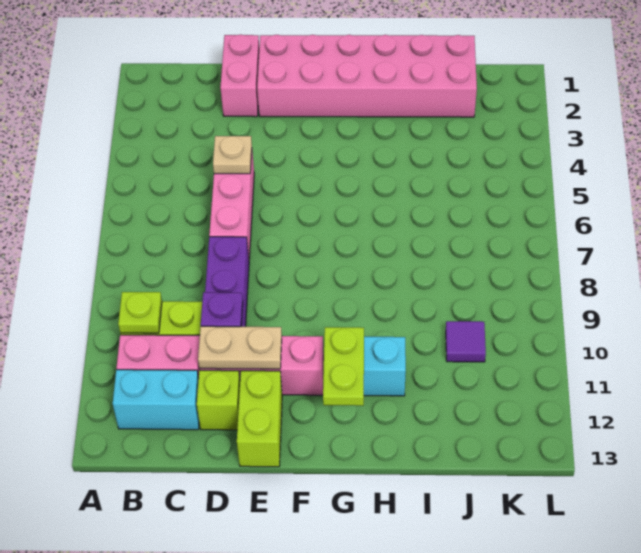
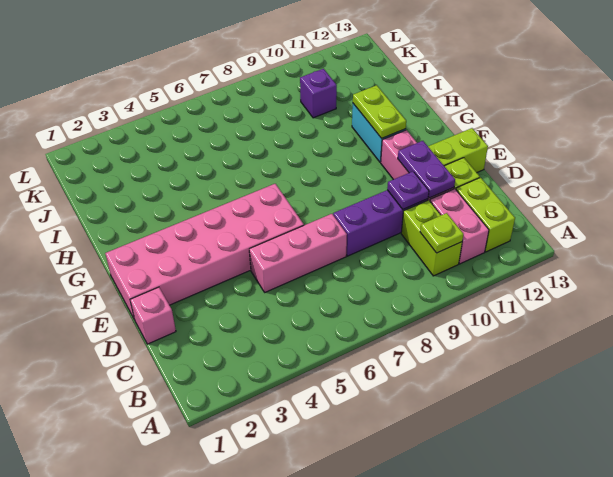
cyan brick B12:C12 level 1 -> lime brick B12:C12 level 1
pink brick D1:D2 level 1 -> pink brick D1 level 1
tan plate D5 level 2 -> none
tan plate D11:E11 level 2 -> purple plate D11:E11 level 2
pink brick E1:J2 level 1 -> pink brick E1:F6 level 1
lime plate G11:G12 level 2 -> lime plate G11:H11 level 2
purple tile J10 level 1 -> purple brick J10 level 1

